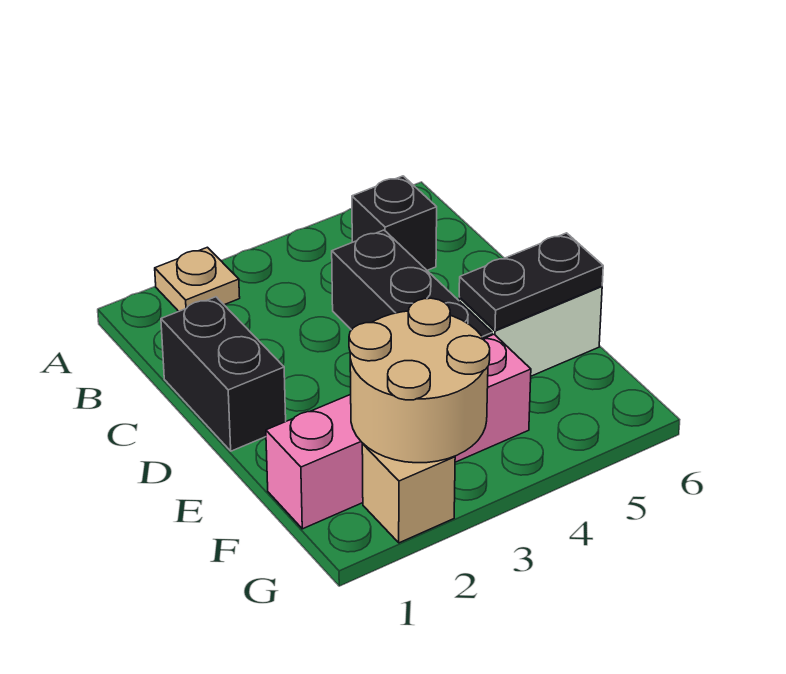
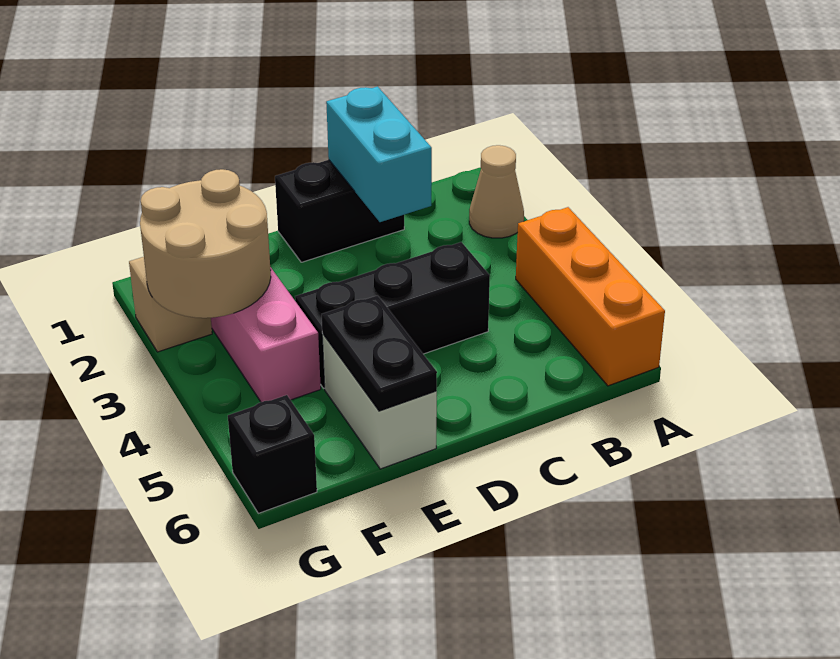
tan plate A2 level 1 -> tan cone A2 level 1
none -> orange brick A4:A6 level 1
black brick B5 level 1 -> black brick G6 level 1
none -> cyan brick C1:C2 level 2

